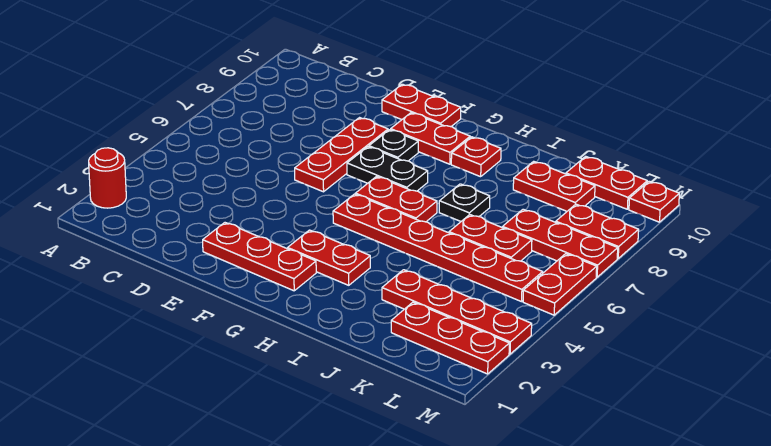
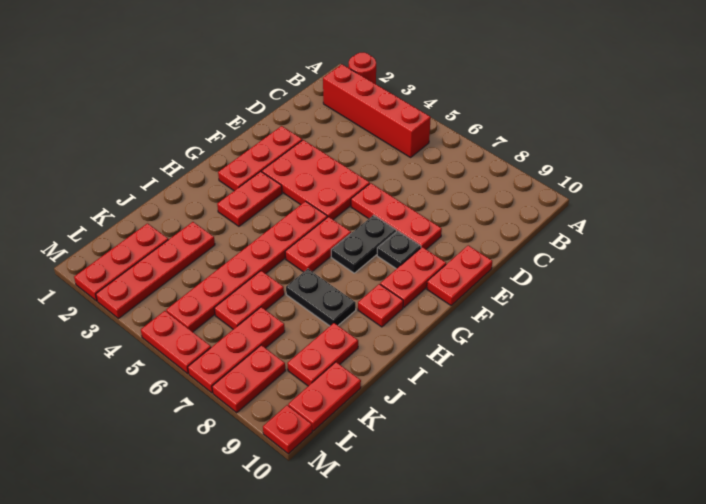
none -> red brick B2:B5 level 1
none -> red plate E3:F5 level 1
black plate I7 level 1 -> black plate I7:I8 level 1

